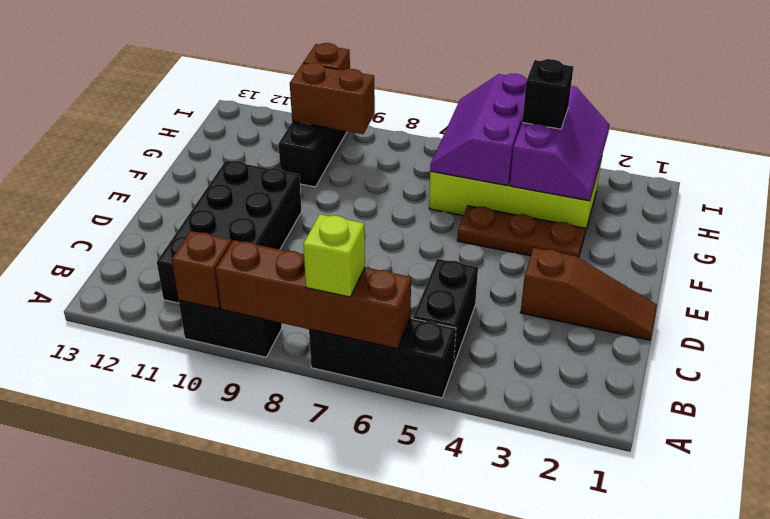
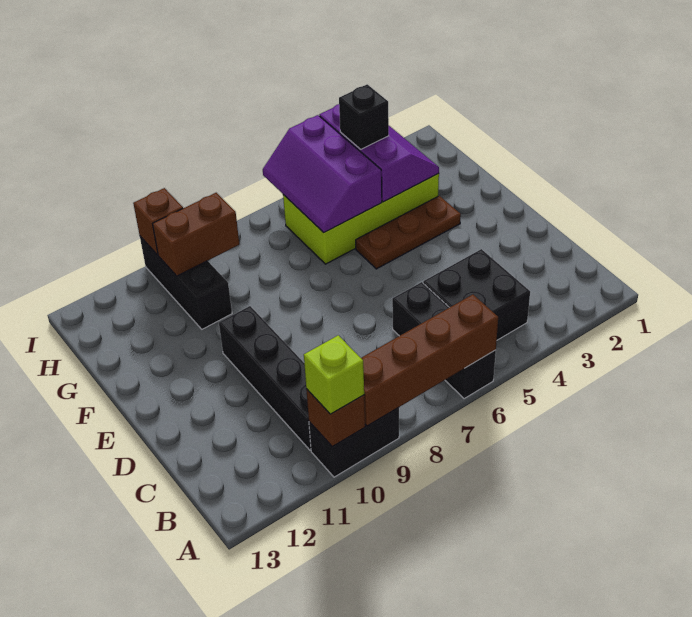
black brick A5:A7 level 1 -> black brick A6:C6 level 1
lime brick A7 level 3 -> lime brick A10 level 3
black brick B5:C5 level 1 -> black brick B4:C5 level 1
black brick B10:E11 level 1 -> black brick B10:E10 level 1
brown slope D1:D3 level 1 top 3 -> none

